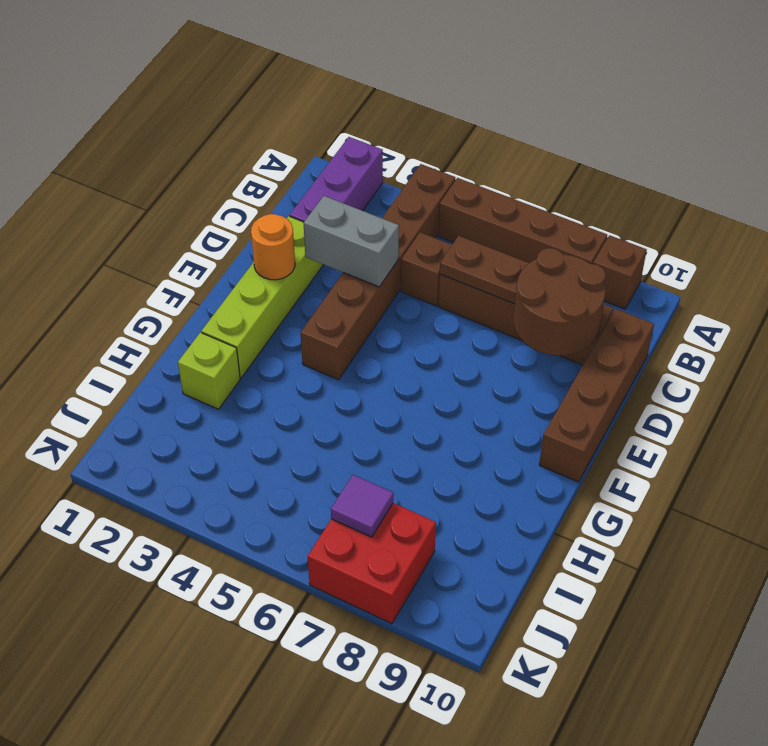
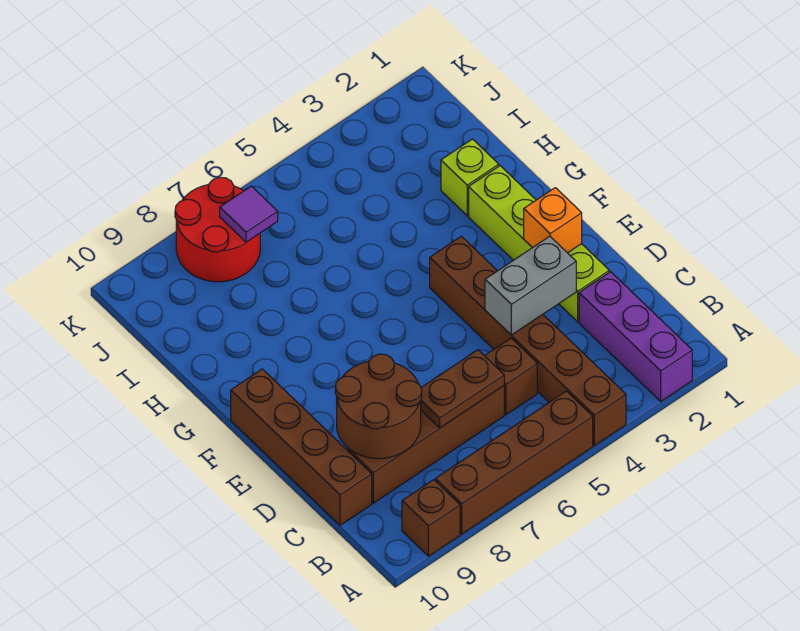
orange round brick E2 level 2 -> orange brick E2 level 2
red brick J7:K8 level 1 -> red round brick J7:K8 level 1

